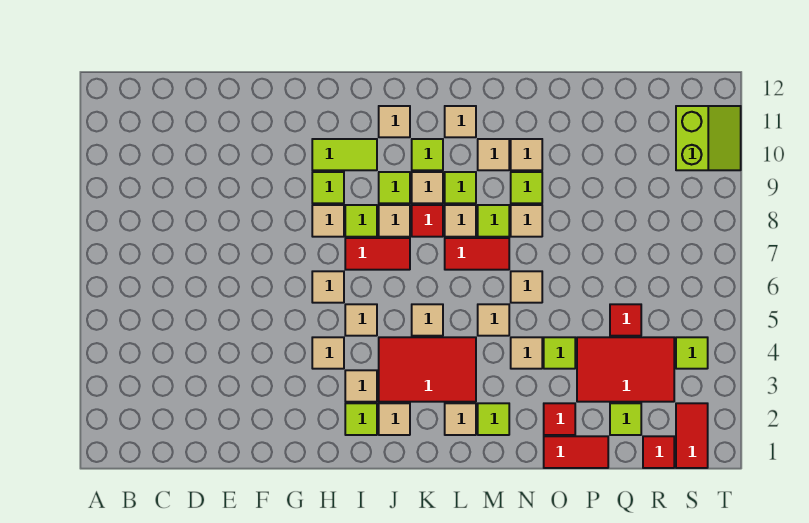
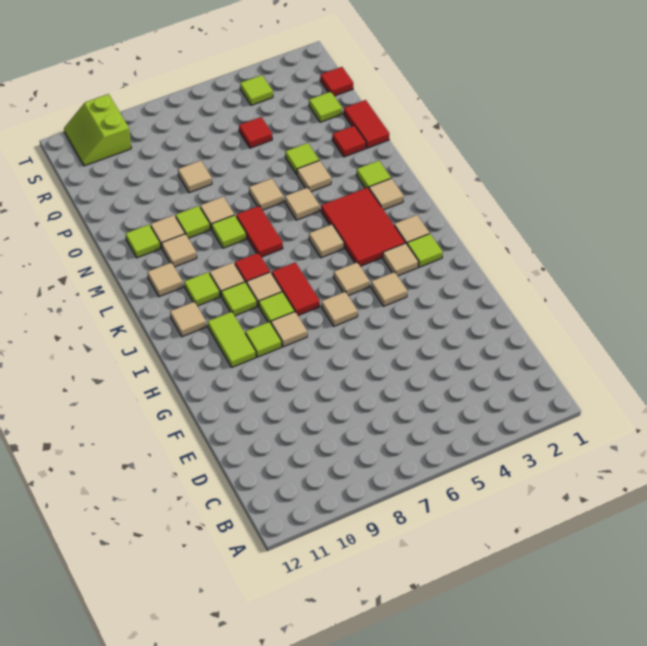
tan tile L8 level 1 -> tan tile P8 level 1
lime tile L9 level 1 -> lime tile N11 level 1
red tile P3:R4 level 1 -> none
red tile S1:S2 level 1 -> none
lime slope S10:T11 level 1 top S -> lime slope S10:T11 level 1 top 10

